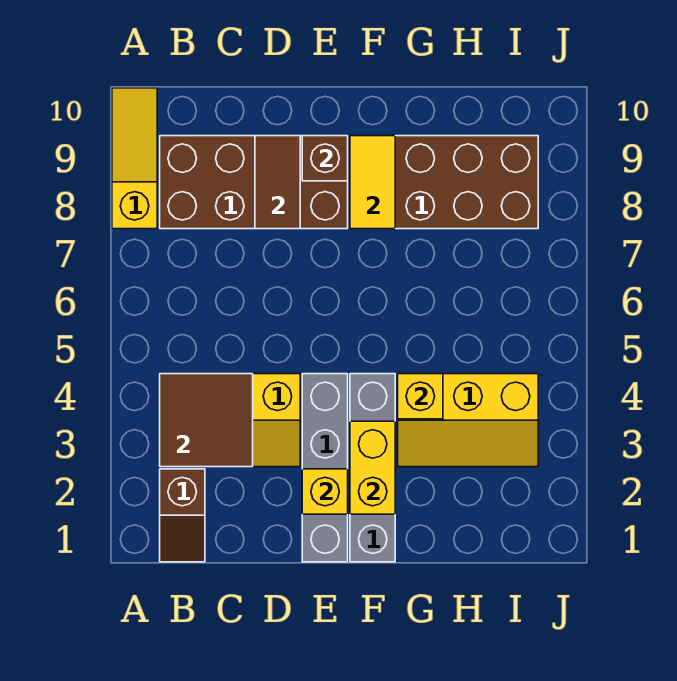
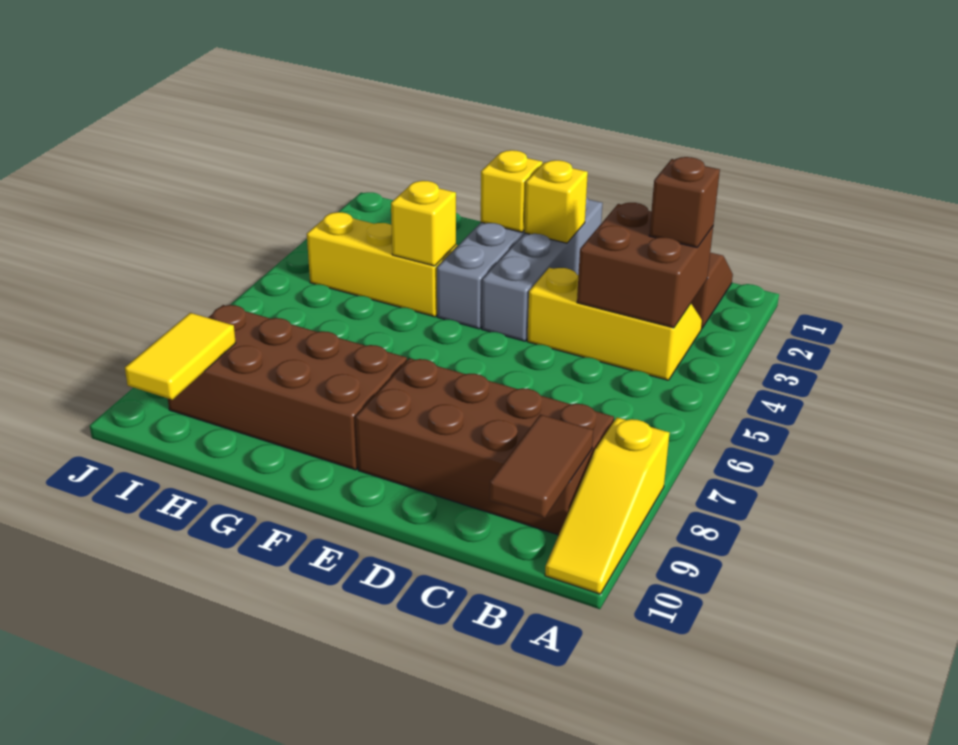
brown tile B3:C4 level 2 -> brown brick B3:C4 level 2
brown tile D8:D9 level 2 -> brown tile B9:B10 level 2
brown brick E9 level 2 -> brown brick B3 level 3
yellow brick F2:F3 level 2 -> yellow brick F2 level 2
yellow tile F8:F9 level 2 -> yellow tile I9:I10 level 2

